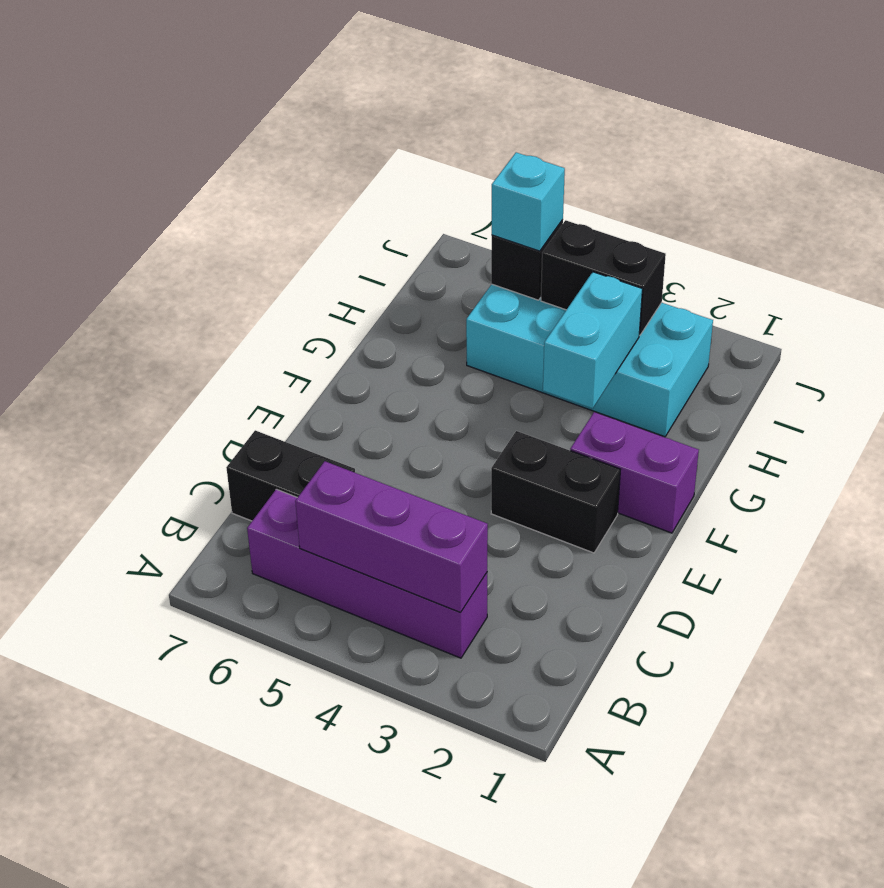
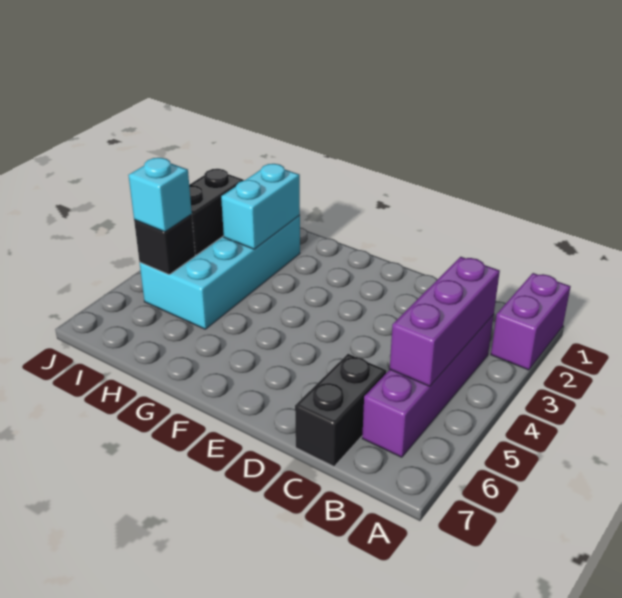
black brick E2:E3 level 1 -> none
purple brick F1:F2 level 1 -> purple brick A1:A2 level 1
cyan brick G3:H3 level 2 -> cyan brick H2:H3 level 2

